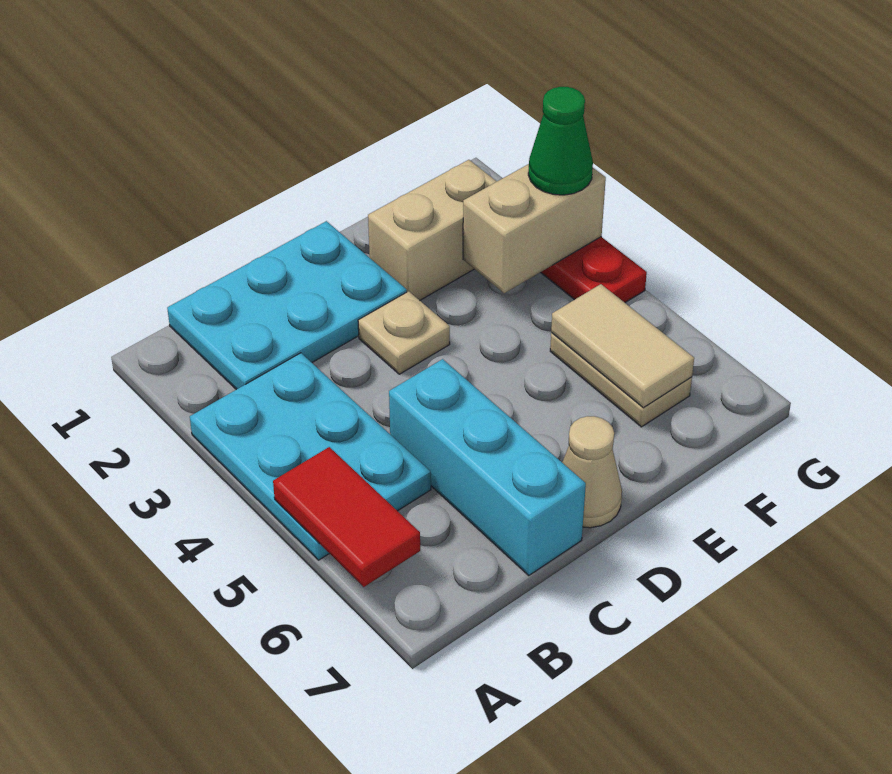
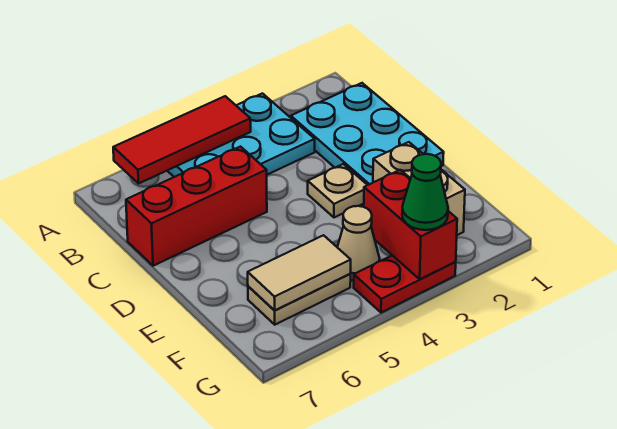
red tile A5:A6 level 2 -> red tile A4:A6 level 2
cyan brick C5:C7 level 1 -> red brick C5:C7 level 1
tan cone D7 level 1 -> tan cone F4 level 1
tan brick F3:G3 level 2 -> red brick F3:G3 level 2

